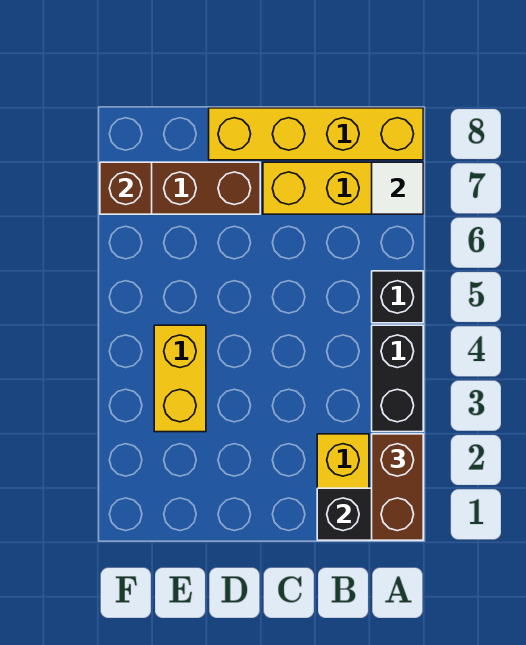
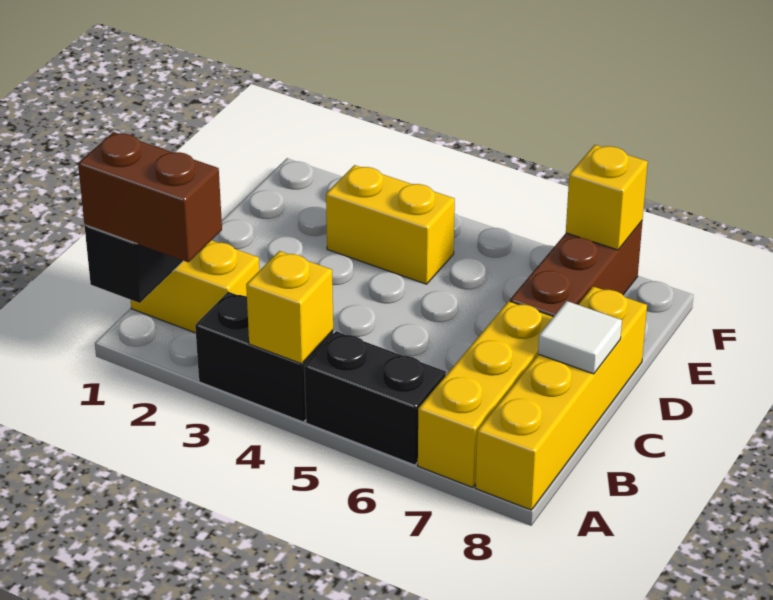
none -> yellow brick A4 level 2
black brick A5 level 1 -> black brick A5:A6 level 1
white tile A7 level 2 -> white tile C8 level 2
brown brick F7 level 2 -> yellow brick F7 level 2

